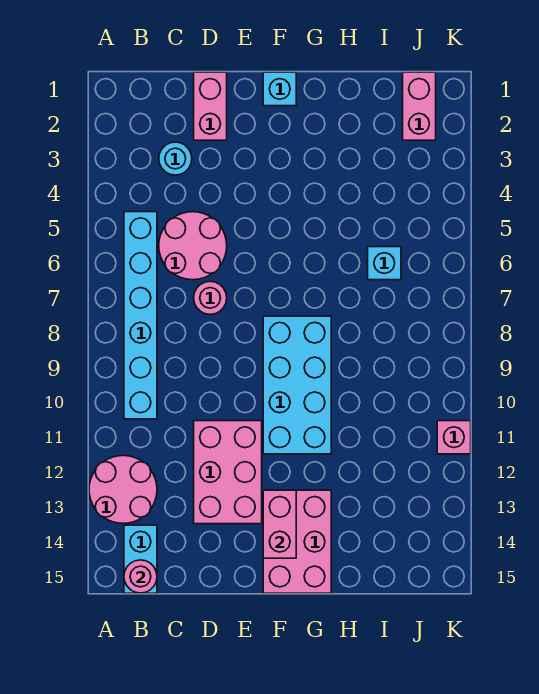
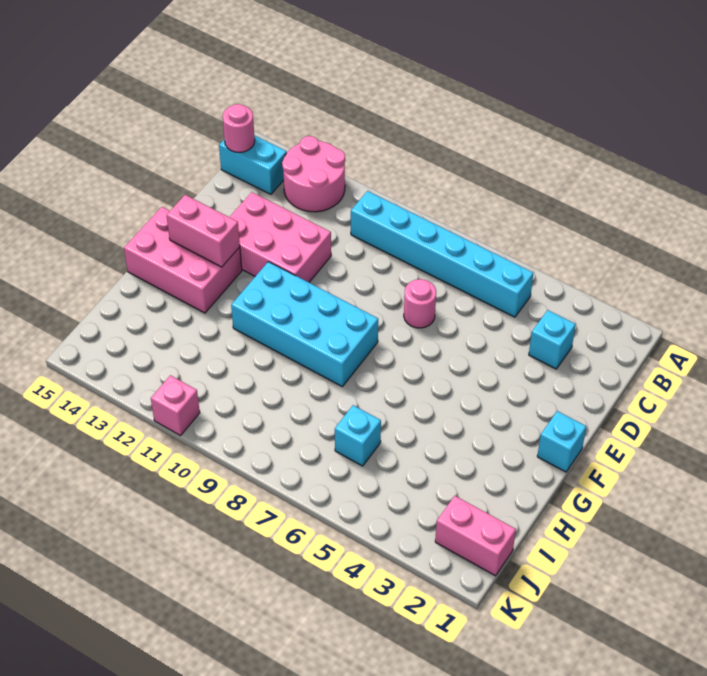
cyan round brick C3 level 1 -> cyan brick C3 level 1
pink round brick C5:D6 level 1 -> none
pink brick D1:D2 level 1 -> none

